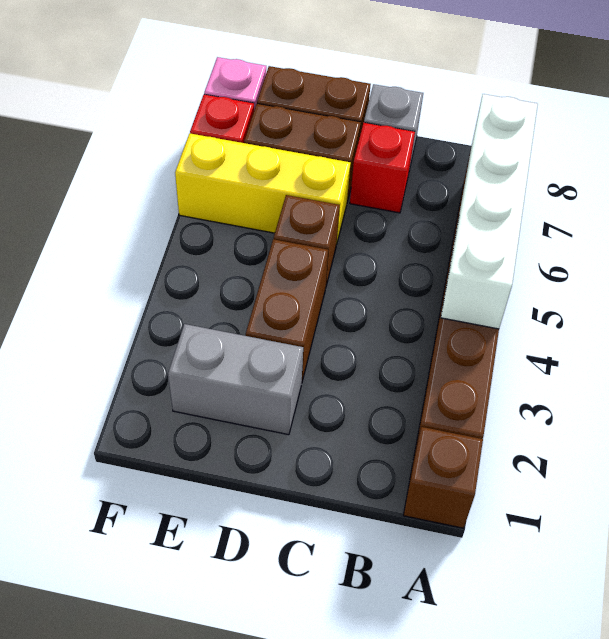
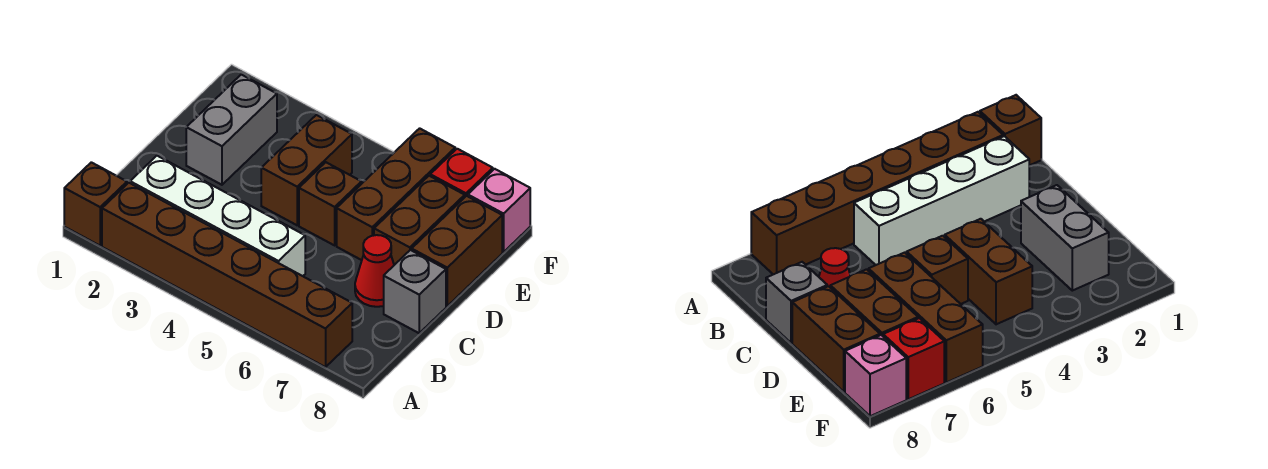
white brick A4:A7 level 2 -> white brick B2:B5 level 1
red brick C7 level 1 -> red cone C7 level 1
brown brick D3:D4 level 1 -> brown brick D4:E4 level 1
yellow brick D6:F6 level 1 -> brown brick D6:F6 level 1

